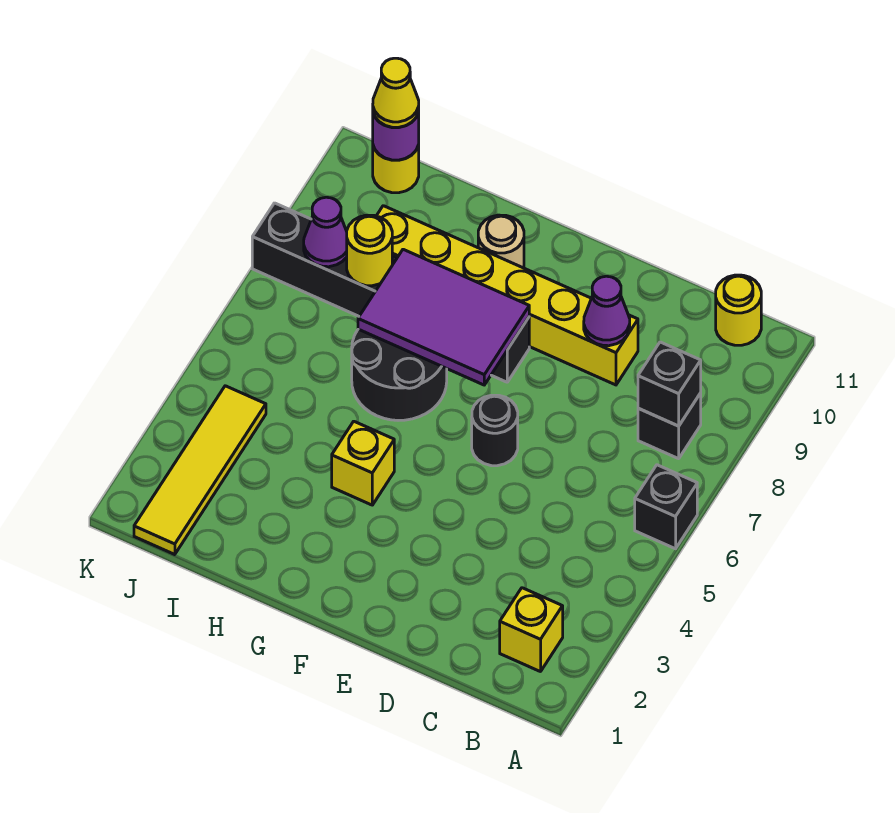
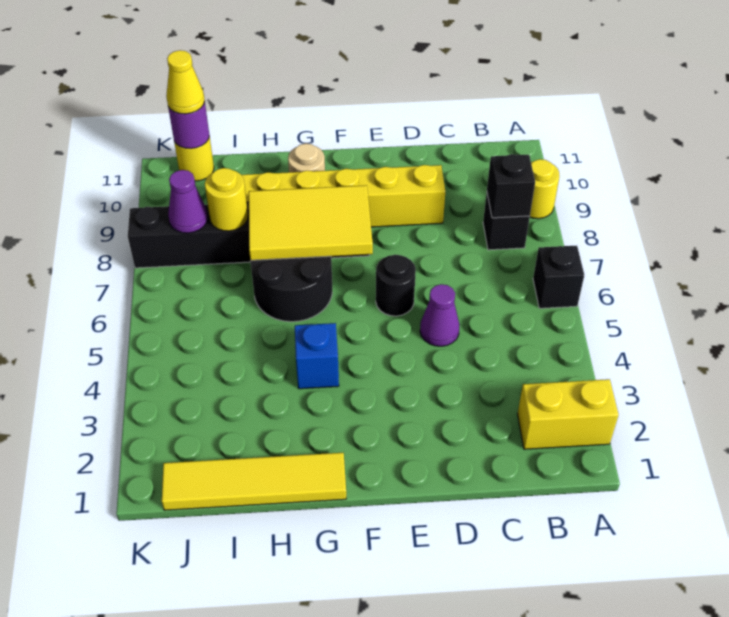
yellow brick B2 level 1 -> yellow brick A2:B2 level 1
yellow round brick B11 level 1 -> yellow round brick A9 level 1
purple cone D9 level 2 -> purple cone D5 level 1
purple tile F7:H8 level 2 -> yellow tile F7:H8 level 2
yellow brick G4 level 1 -> blue brick G4 level 1
yellow tile J1:J4 level 1 -> yellow tile G1:J1 level 1

